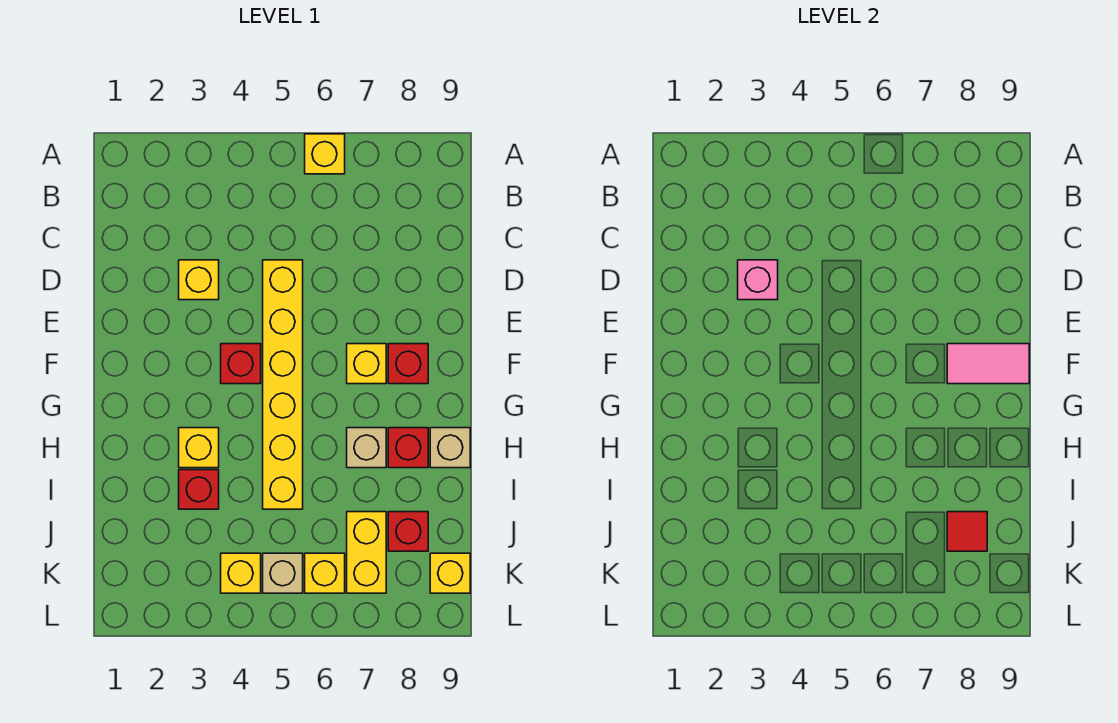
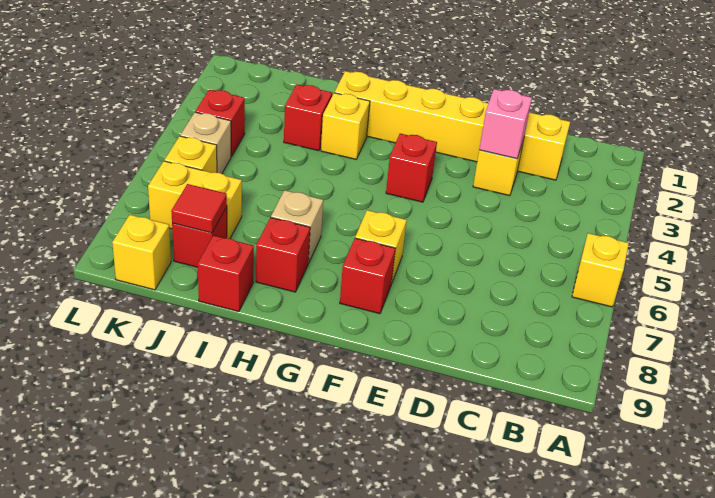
yellow brick D5:I5 level 1 -> yellow brick C2:H2 level 1
pink tile F8:F9 level 2 -> none
tan brick H9 level 1 -> none
none -> red brick I9 level 1
yellow brick K4 level 1 -> red brick K4 level 1

